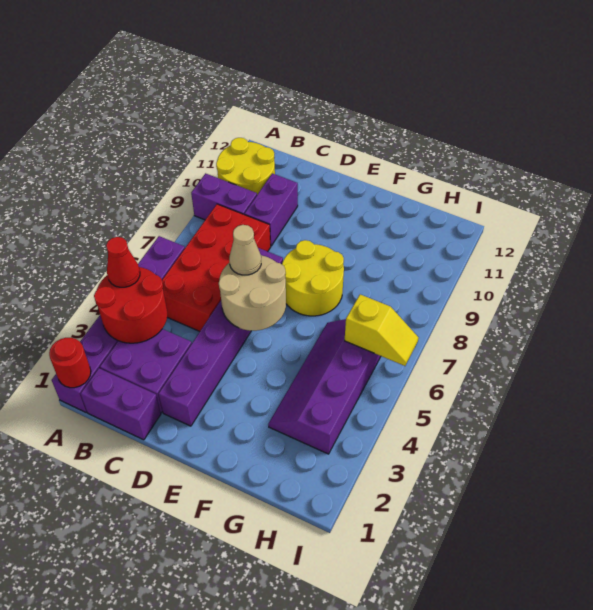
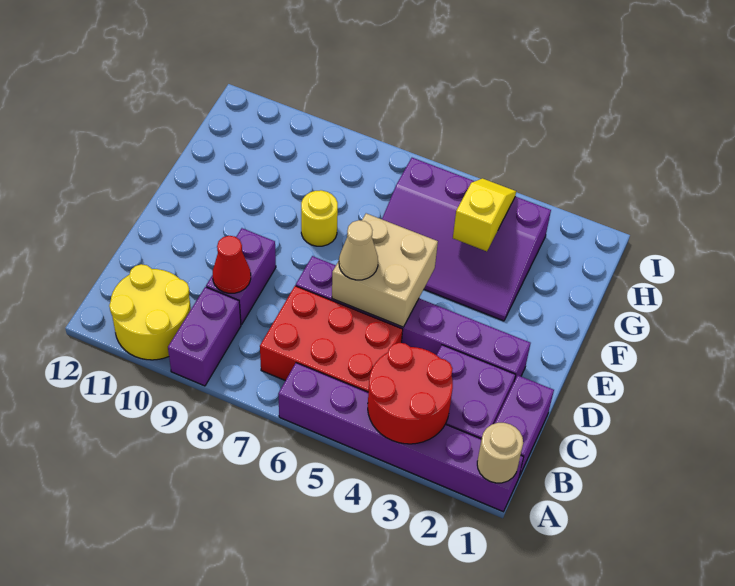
red round brick A1 level 2 -> tan round brick A1 level 2
red cone A4 level 3 -> red cone C9 level 2
red brick B5:C8 level 1 -> red brick B5:C7 level 1
purple brick C9:C10 level 1 -> purple brick C9:D9 level 1
tan round brick D5:E6 level 2 -> tan brick D5:E6 level 2
yellow round brick E7:F8 level 1 -> yellow round brick F8 level 1
purple slope G3:H6 level 1 top H -> purple slope F3:H6 level 1 top H
yellow slope H6:I6 level 2 top H -> yellow slope G4:H4 level 2 top G

